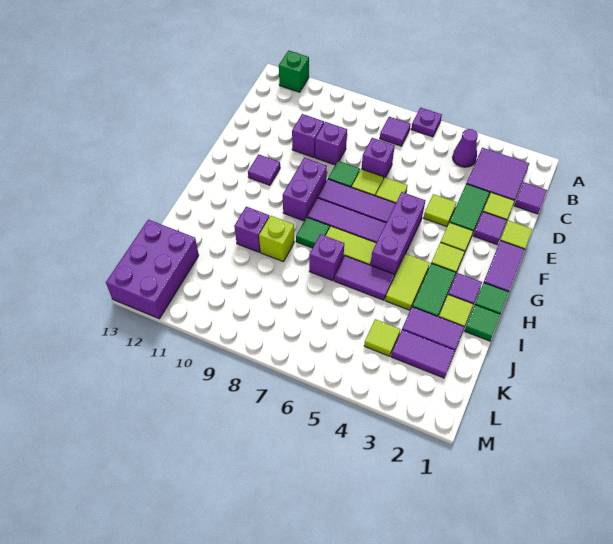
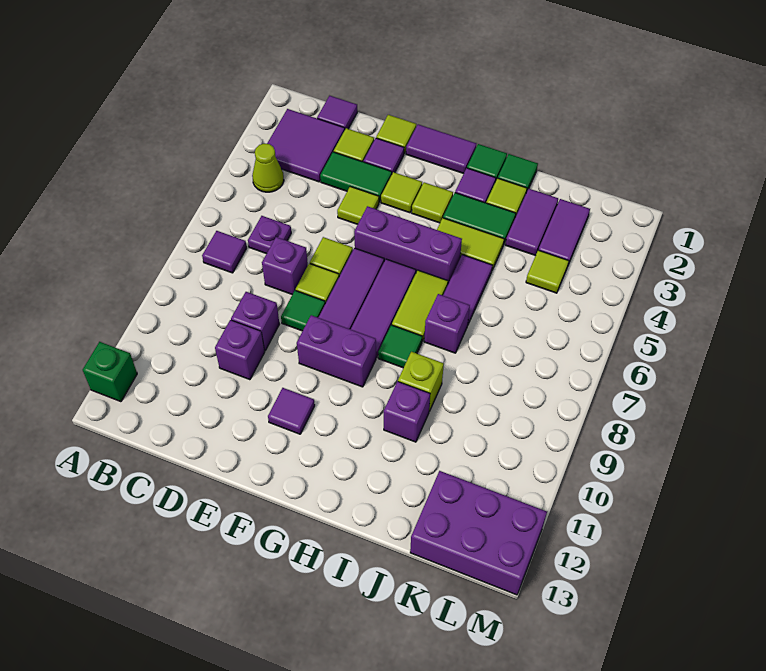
purple plate A6 level 1 -> purple plate C6 level 1
purple cone B4 level 1 -> lime cone B4 level 1

